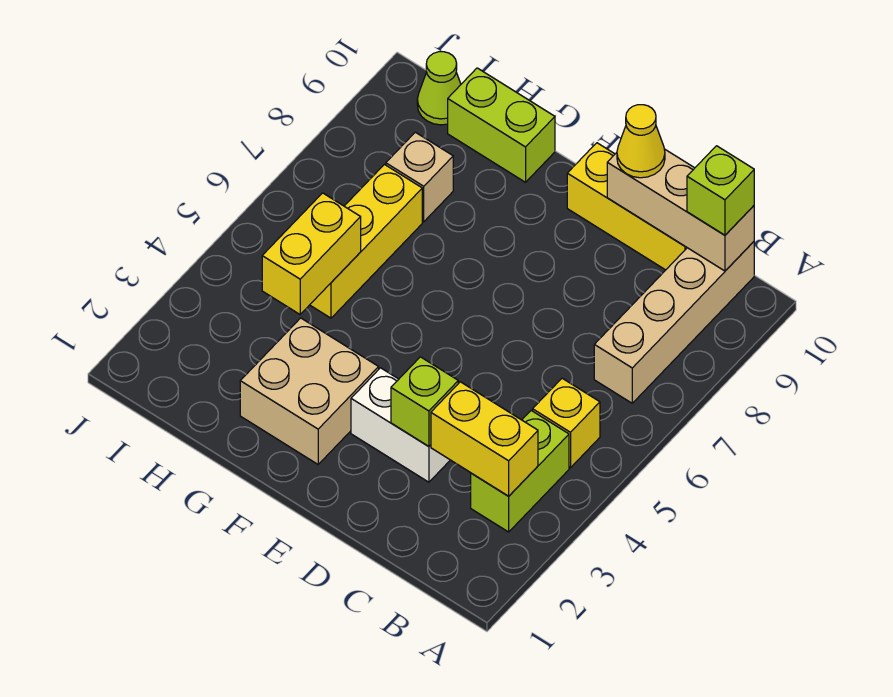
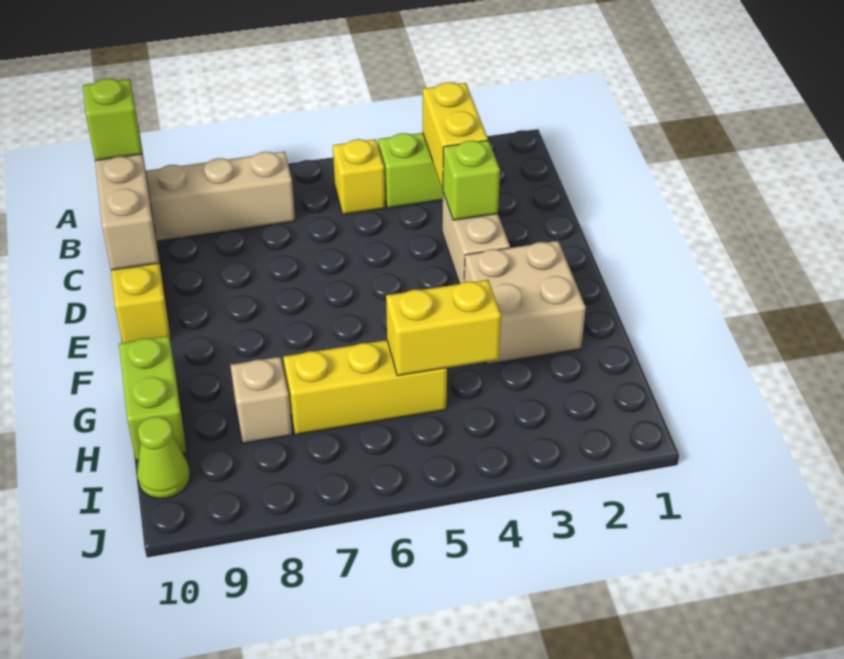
white brick D3:E3 level 1 -> tan brick D3:E3 level 1
yellow cone D10 level 3 -> none

